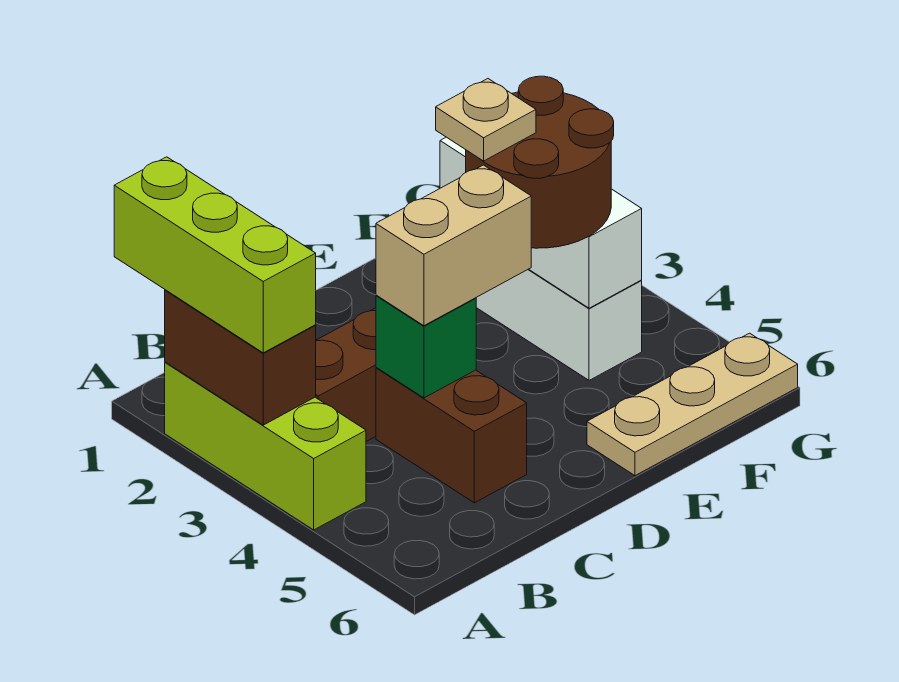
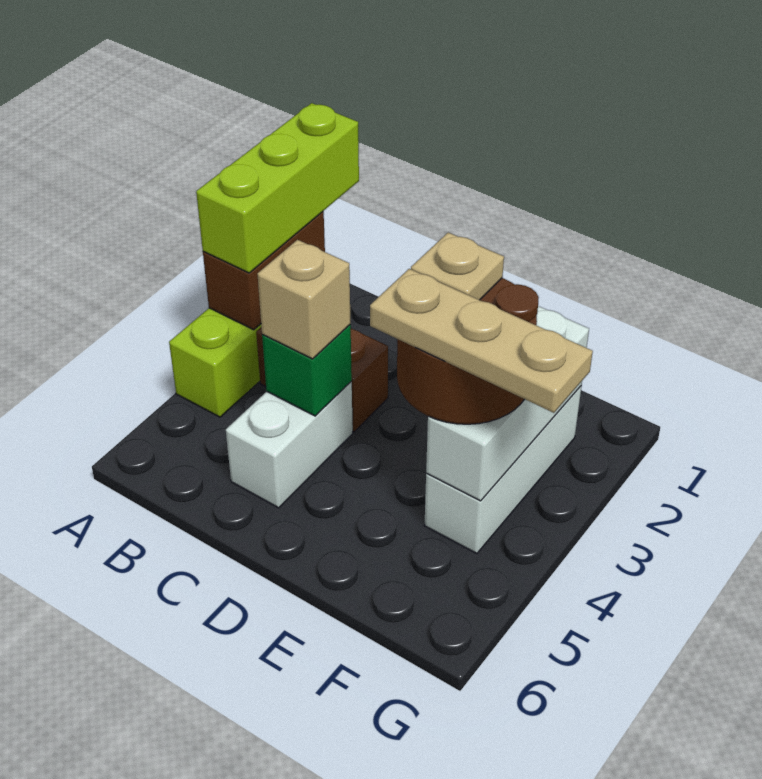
brown brick C4:C5 level 1 -> white brick C4:C5 level 1
tan brick C4:D4 level 3 -> tan brick C4 level 3
tan plate E6:G6 level 1 -> tan plate E4:G4 level 4

